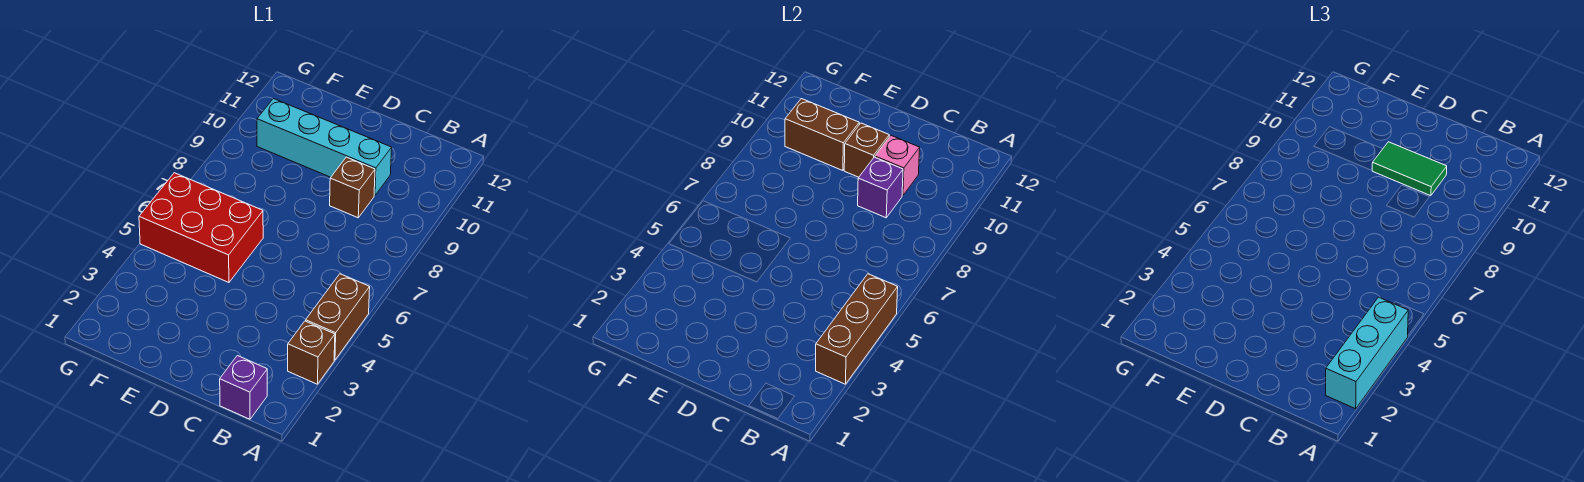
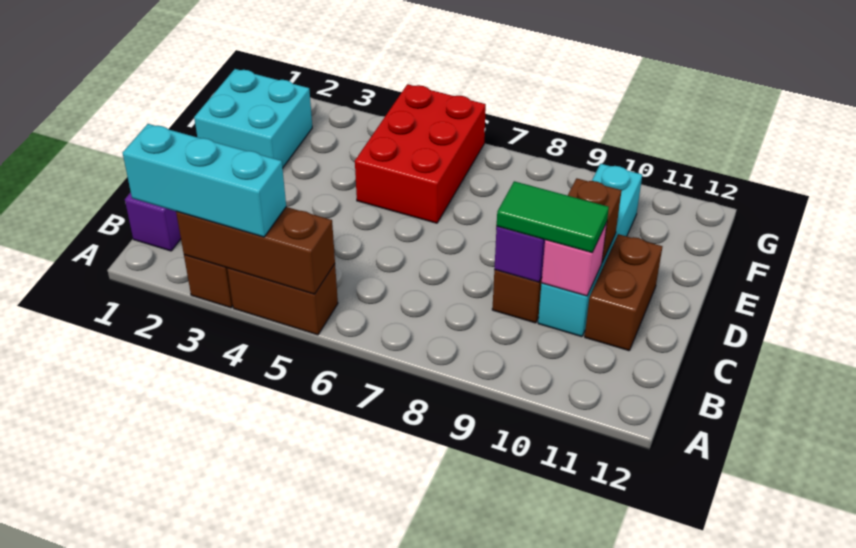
green tile C10:D10 level 3 -> green tile C9:C10 level 3
none -> cyan brick E1:F2 level 1
brown brick E10:F10 level 2 -> brown brick C11:D11 level 1

